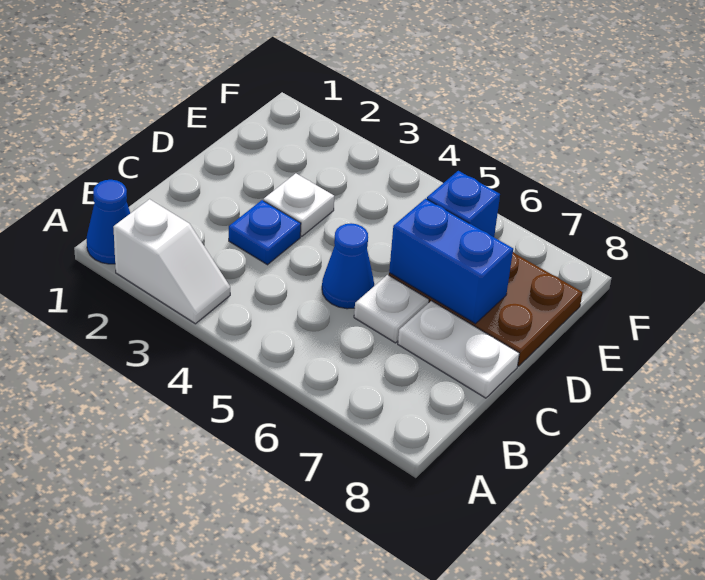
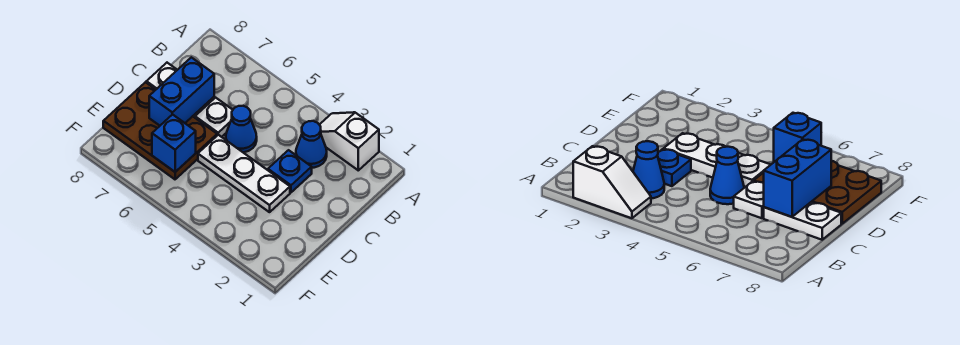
blue cone A1 level 1 -> blue cone B3 level 1
white plate D3 level 1 -> white plate D3:D5 level 1
blue brick D6:D7 level 2 -> blue brick C7:D7 level 2

